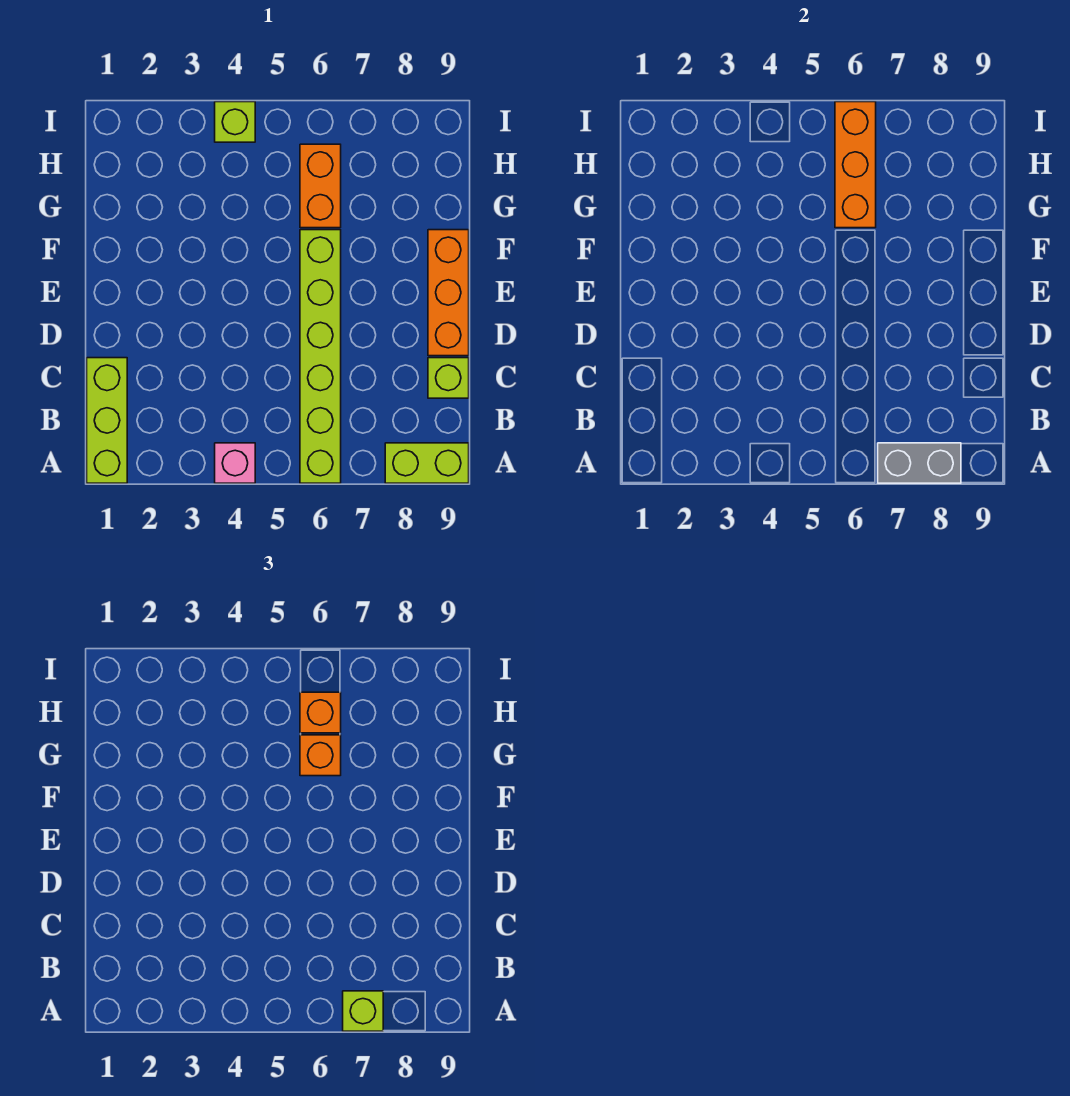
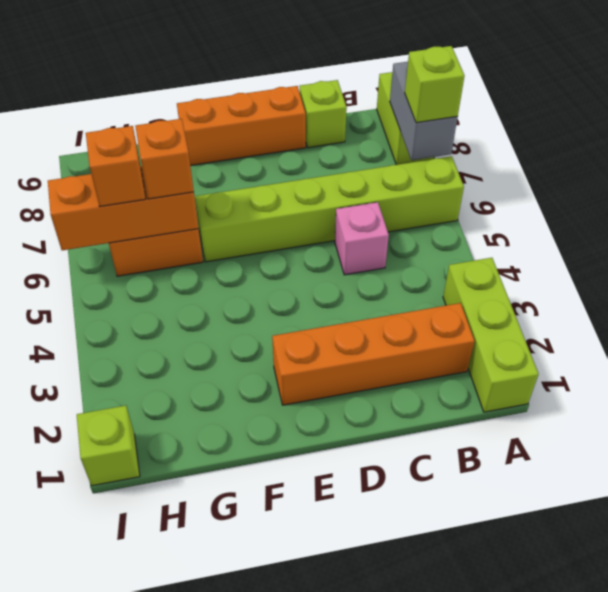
lime brick A1:C1 level 1 -> lime brick A1:A3 level 1
pink brick A4 level 1 -> pink brick C5 level 1
none -> orange brick B2:E2 level 1
lime brick I4 level 1 -> lime brick I1 level 1

